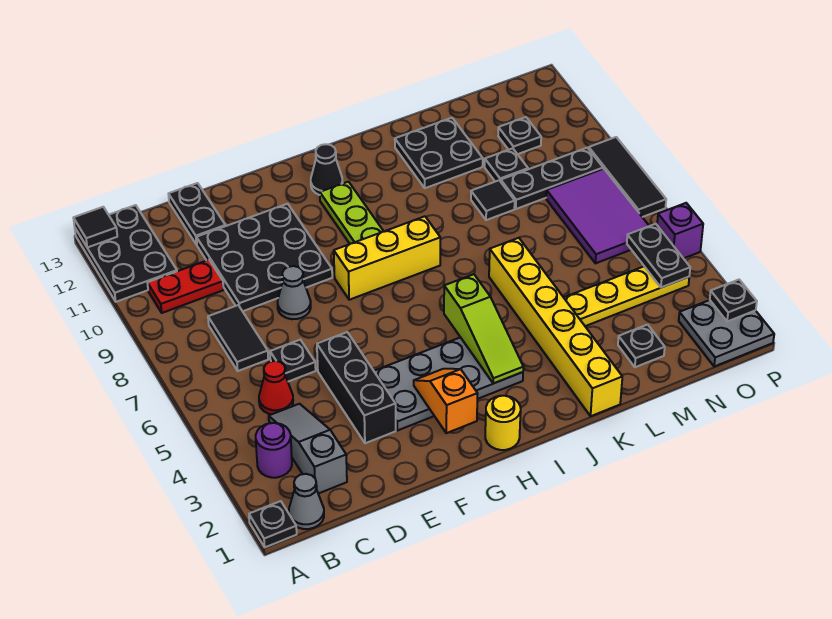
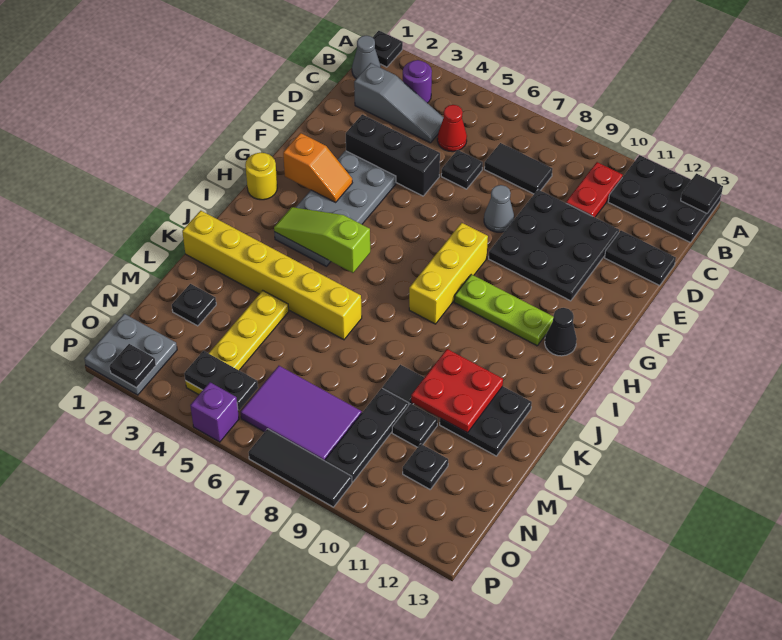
none -> red plate K10:L11 level 2

